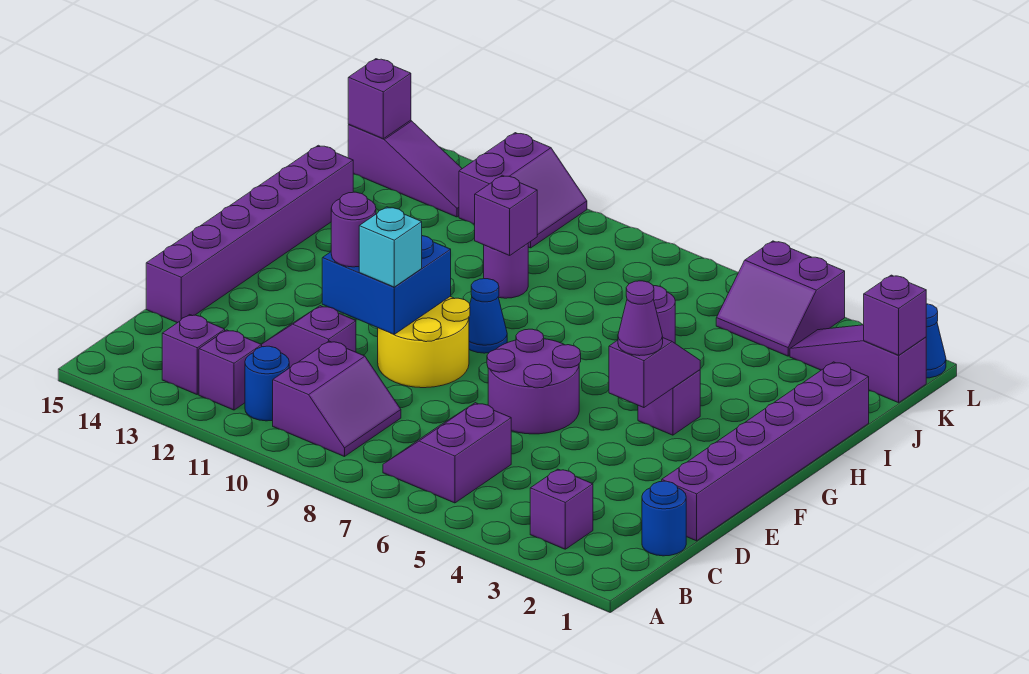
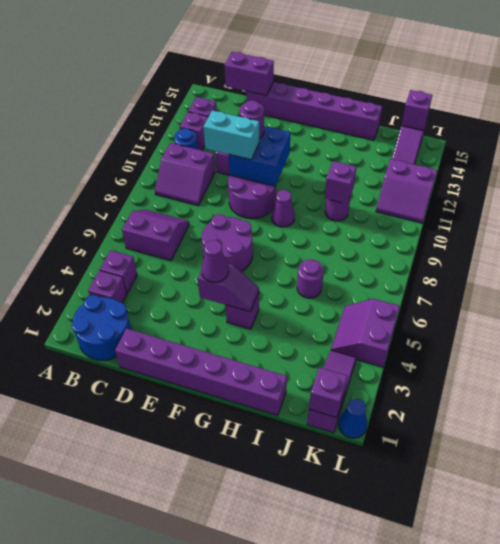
none -> purple brick B4 level 1
blue round brick C1 level 1 -> blue round brick B1:C2 level 1
none -> purple brick C15:D15 level 2
yellow round brick E9:F10 level 1 -> purple round brick E9:F10 level 1
cyan brick E10 level 3 -> cyan brick D10:E10 level 3
blue cone G9 level 1 -> purple cone G9 level 1

